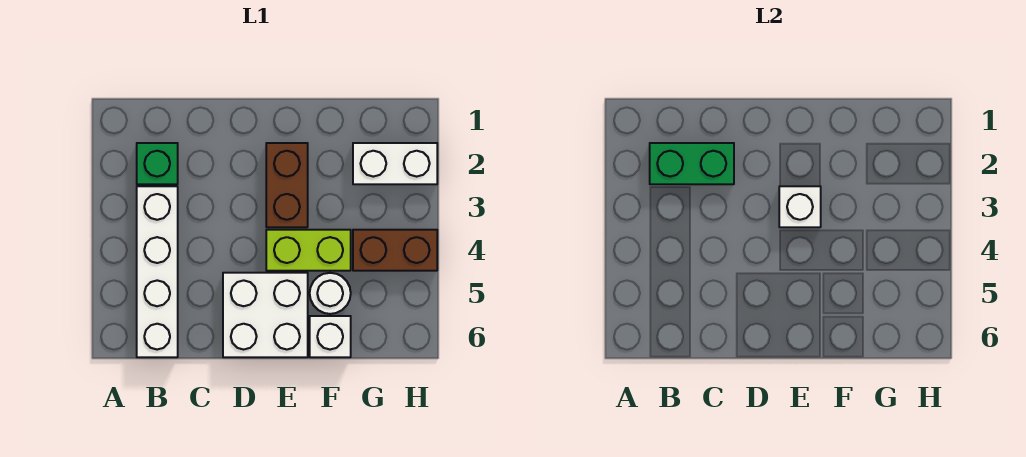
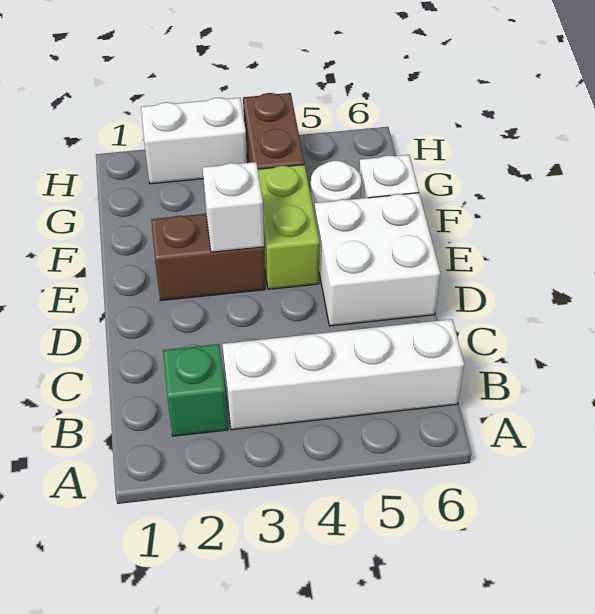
green brick B2:C2 level 2 -> none
white brick G2:H2 level 1 -> white brick H2:H3 level 1

